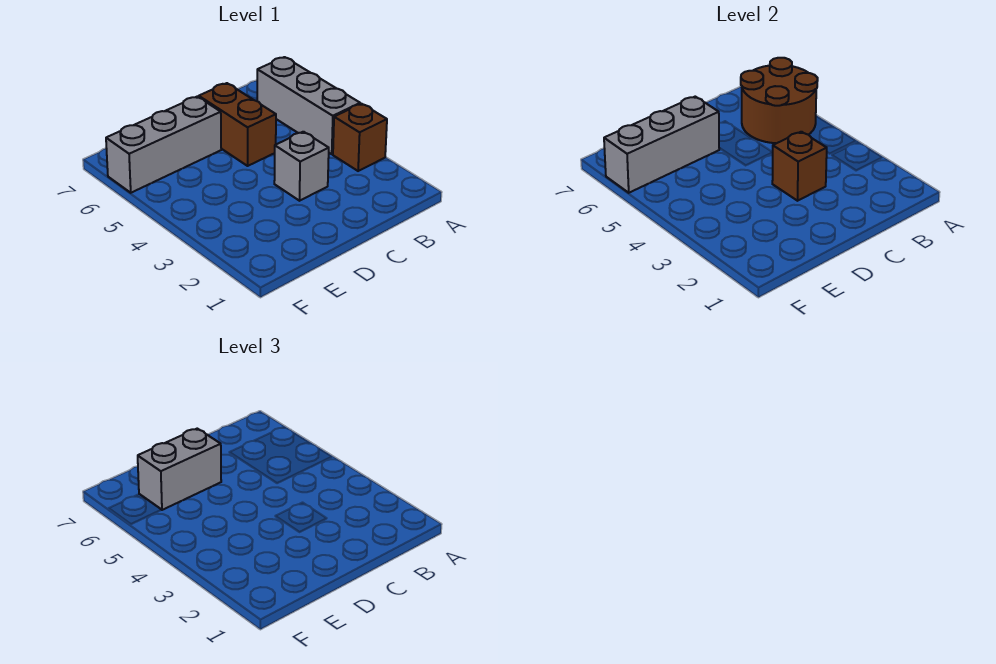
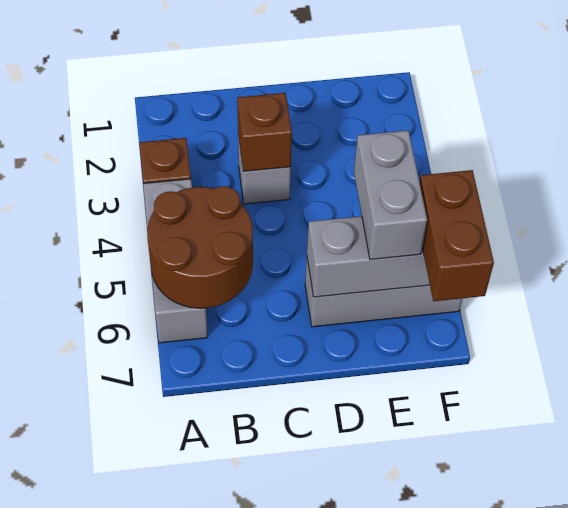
brown brick C5:C6 level 1 -> brown brick F6:F7 level 3
grey brick D6:E6 level 3 -> grey brick E5:E6 level 3

